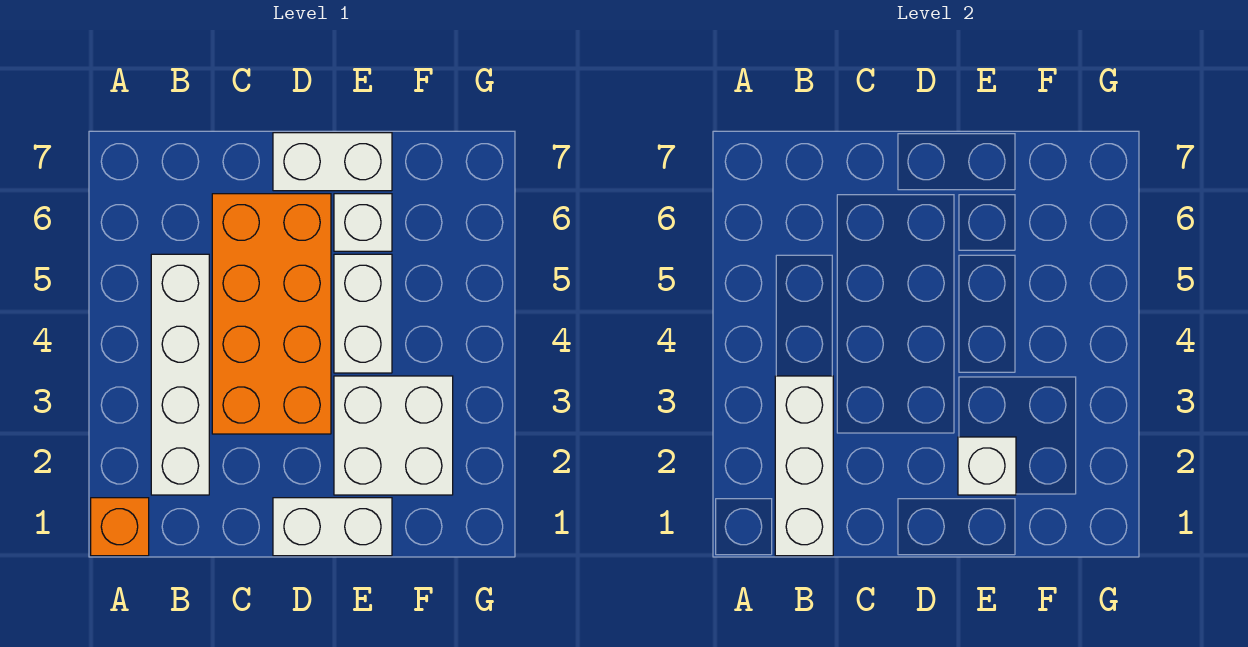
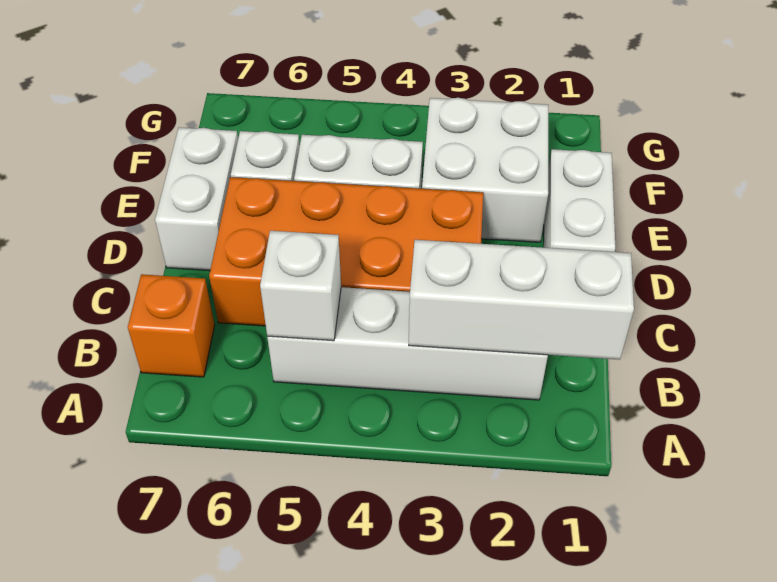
orange brick A1 level 1 -> orange brick B7 level 1
white brick E2 level 2 -> white brick B5 level 2

